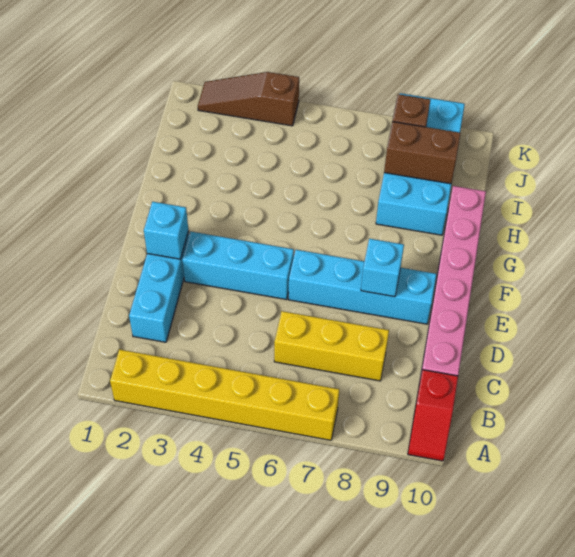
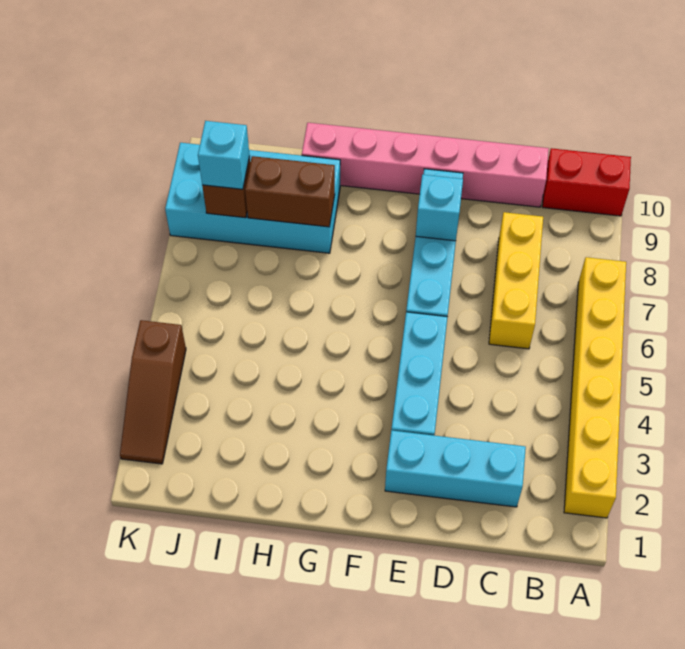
red slope A10:B10 level 1 top B -> red brick A10:B10 level 1
cyan brick E2 level 2 -> cyan brick J8 level 3
brown brick I8:I9 level 2 -> brown brick H8:I8 level 2

